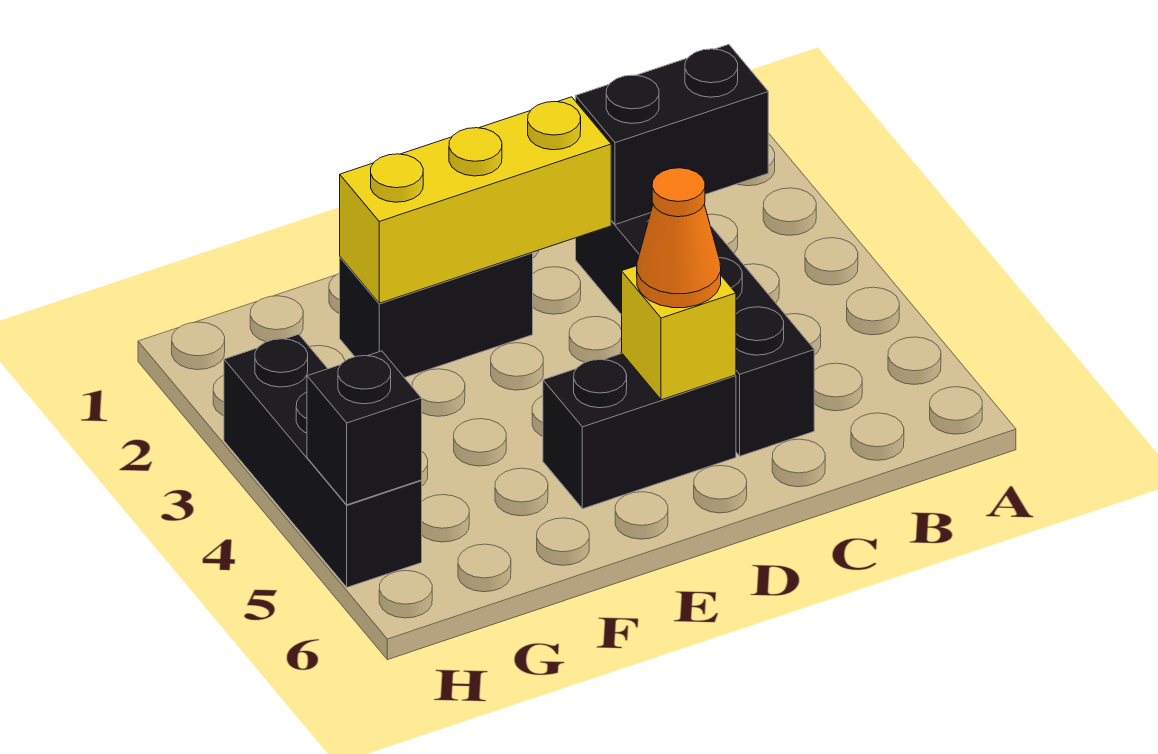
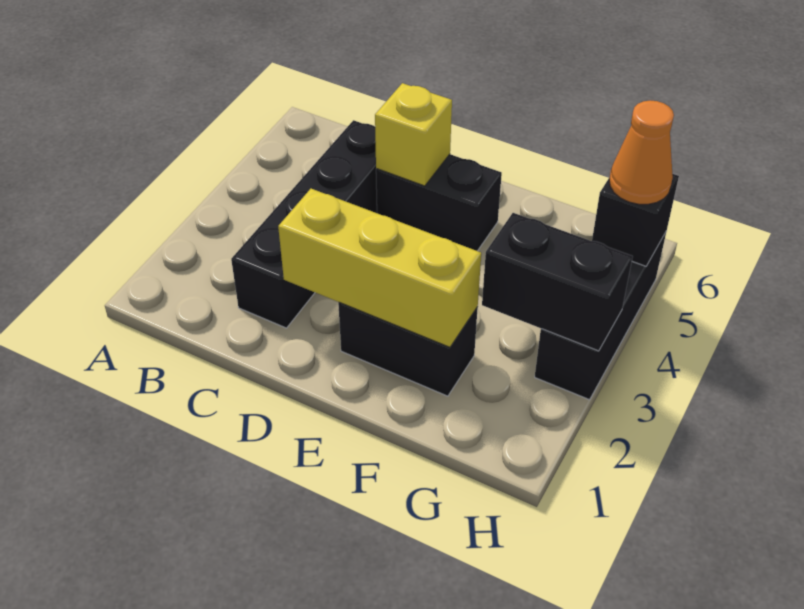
black brick B2:C2 level 2 -> black brick G3:H3 level 2
orange cone D5 level 3 -> orange cone H5 level 3

